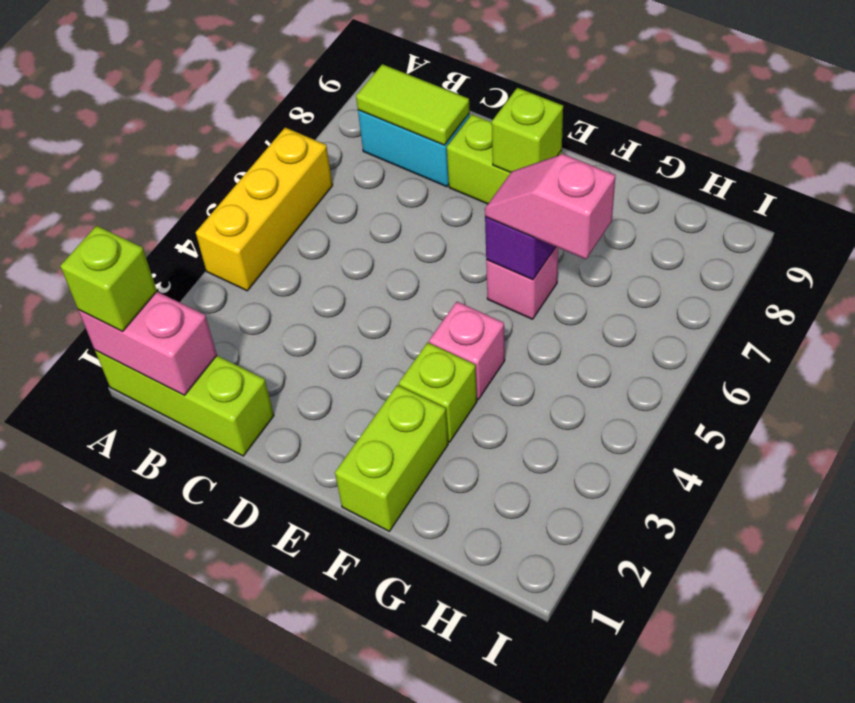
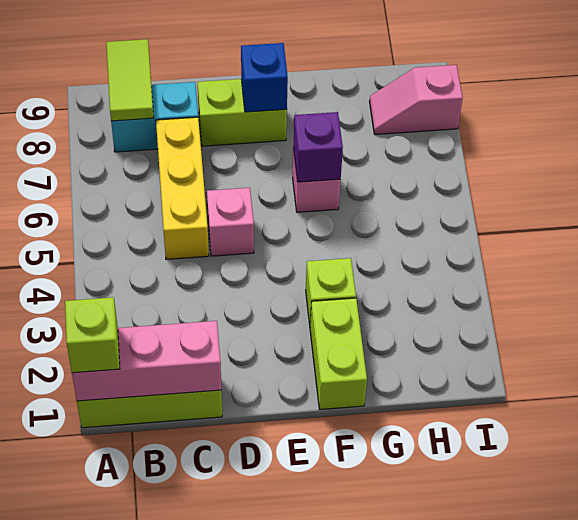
pink brick A1:B1 level 2 -> pink brick A1:C1 level 2
yellow brick A4:A6 level 1 -> yellow brick C5:C7 level 1
lime tile B8:C8 level 2 -> lime tile B8:B9 level 2
lime brick E8 level 2 -> blue brick E8 level 2
pink brick F4 level 1 -> pink brick D5 level 1
pink slope F6:G6 level 3 top G -> pink slope H8:I8 level 1 top I

